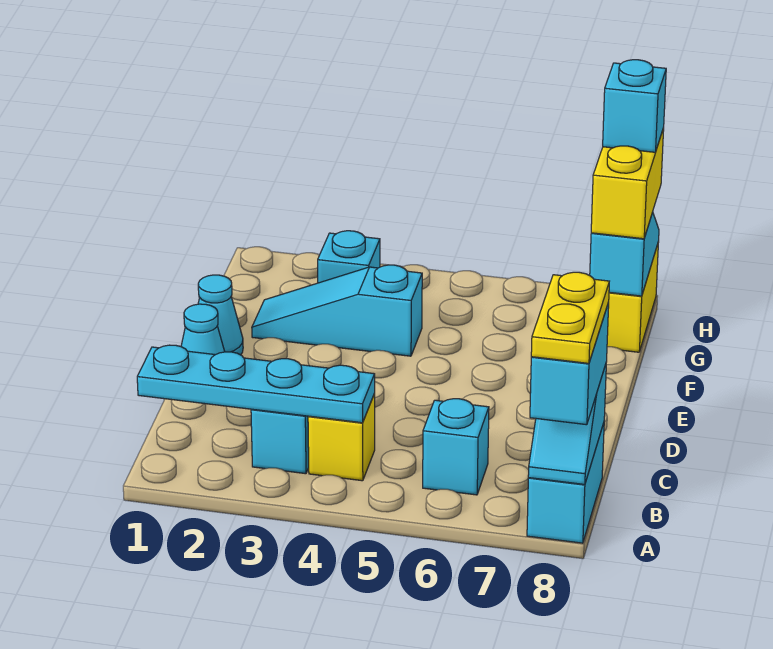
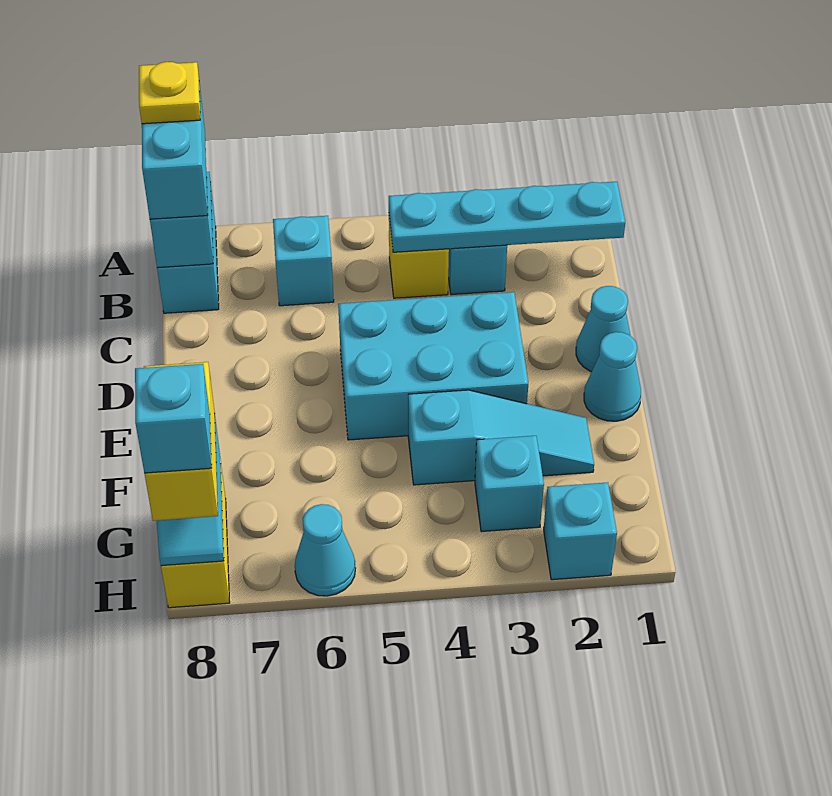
yellow plate A8:B8 level 4 -> yellow plate A8 level 4
none -> cyan brick D3:E5 level 1
none -> cyan brick H2 level 1
none -> cyan cone H6 level 1

